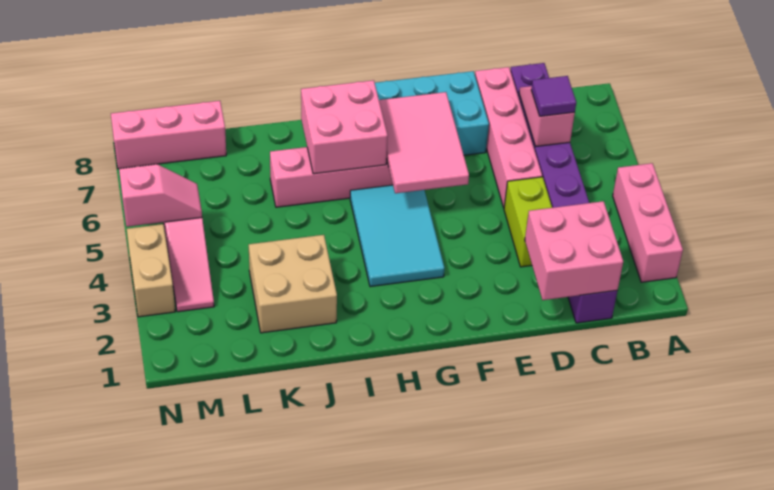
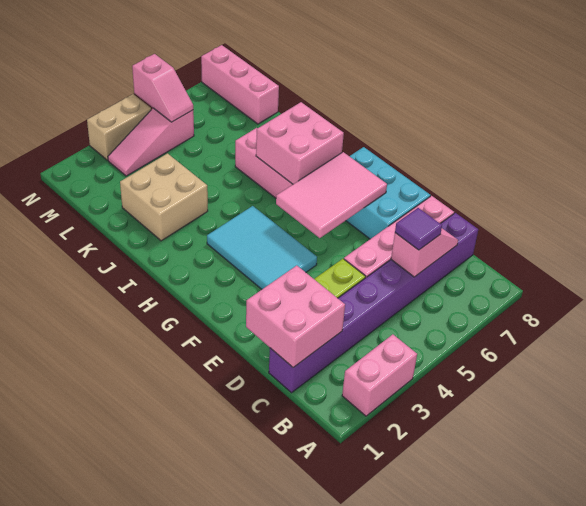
pink brick A2:A4 level 1 -> pink brick A2:A3 level 1
cyan tile G3:H5 level 1 -> cyan tile F3:H4 level 1

